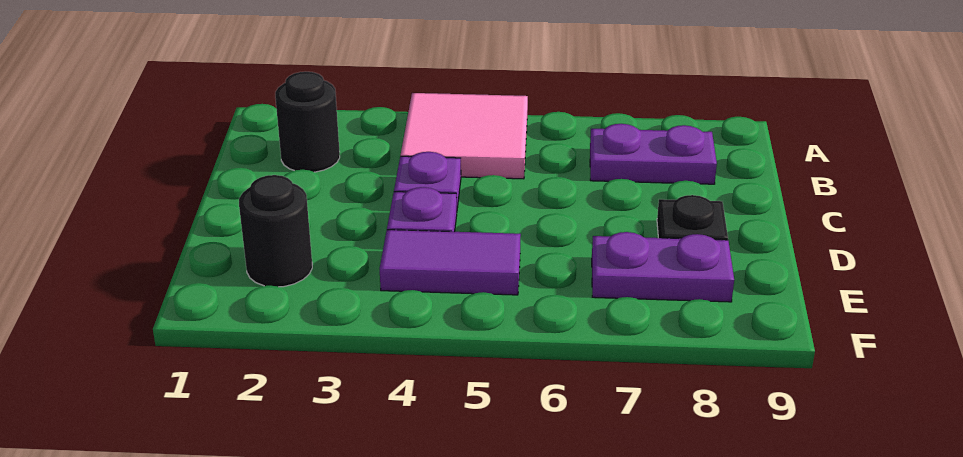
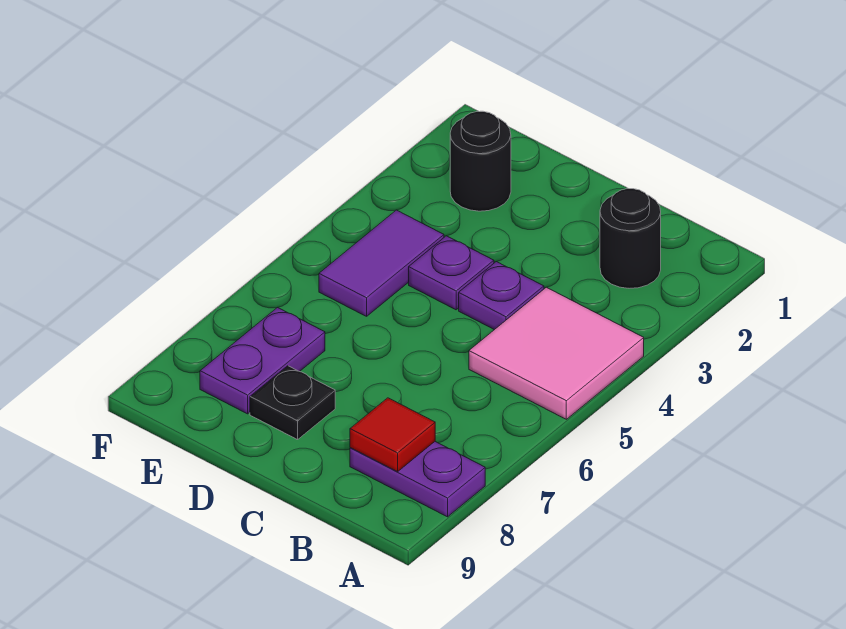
purple plate B7:B8 level 1 -> purple plate A8:B8 level 1
none -> red tile B8 level 2

